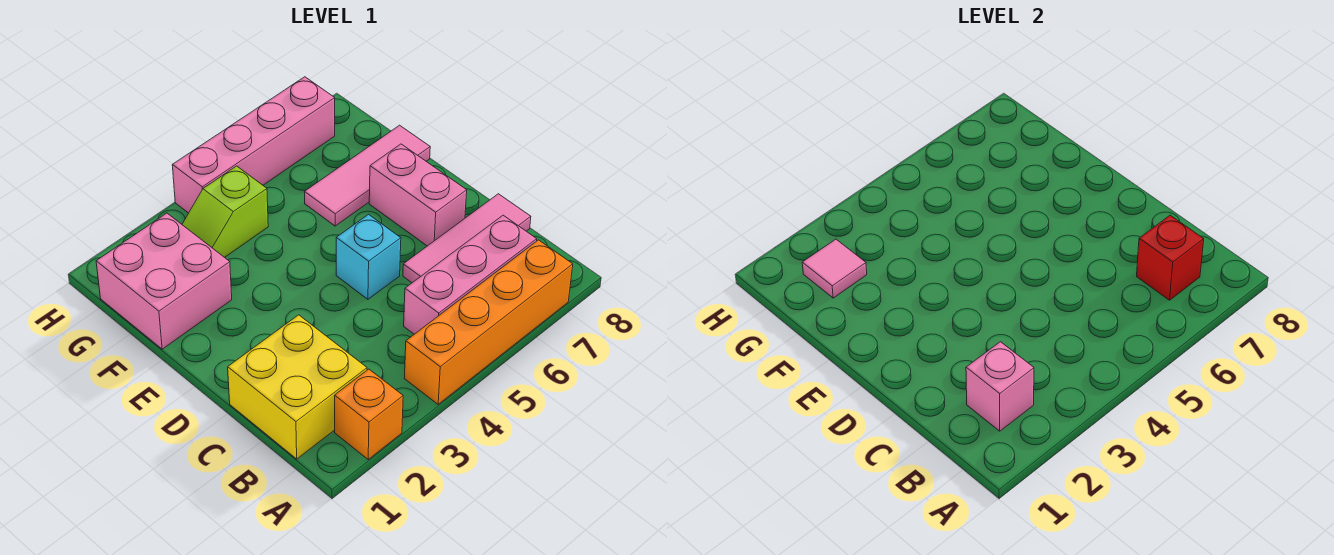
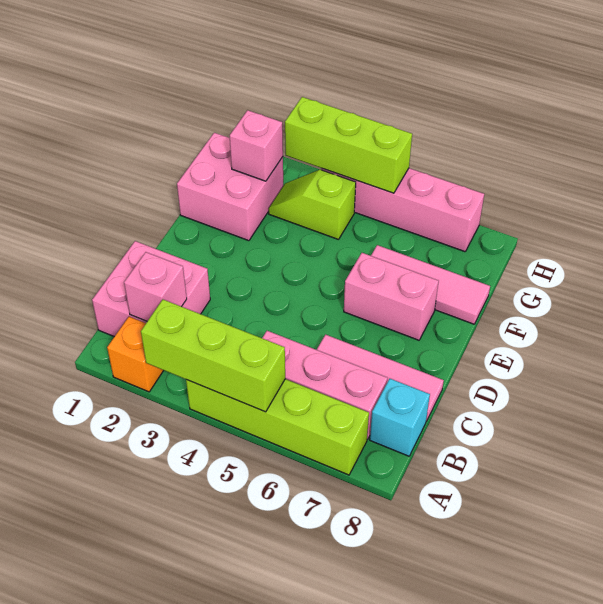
none -> lime brick A3:A5 level 2
orange brick A4:A7 level 1 -> lime brick A4:A7 level 1
yellow brick B1:C2 level 1 -> pink brick B1:C2 level 1
red brick B7 level 2 -> none
cyan brick D5 level 1 -> cyan brick B8 level 1
pink brick D7:E7 level 1 -> pink brick E6:E7 level 1
pink tile G2 level 2 -> pink brick G2 level 2
none -> lime brick H3:H5 level 2

